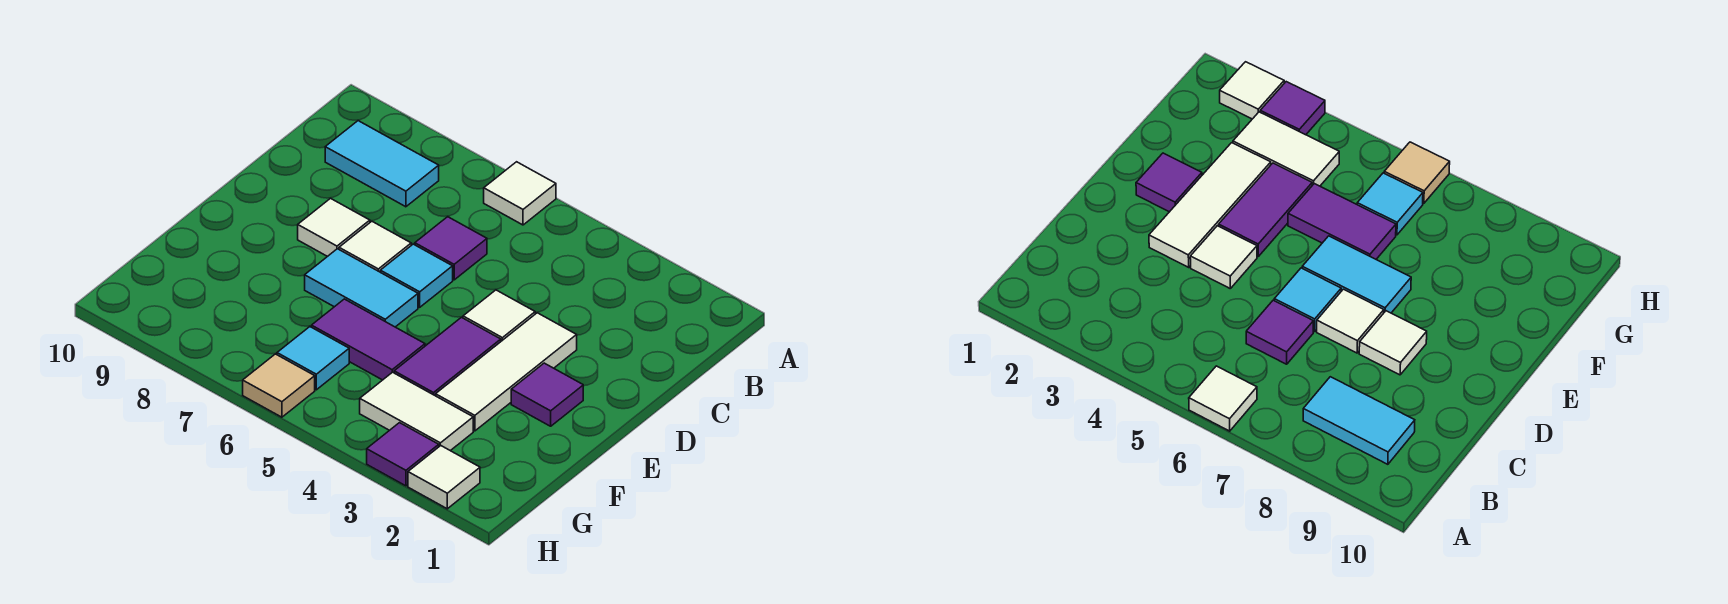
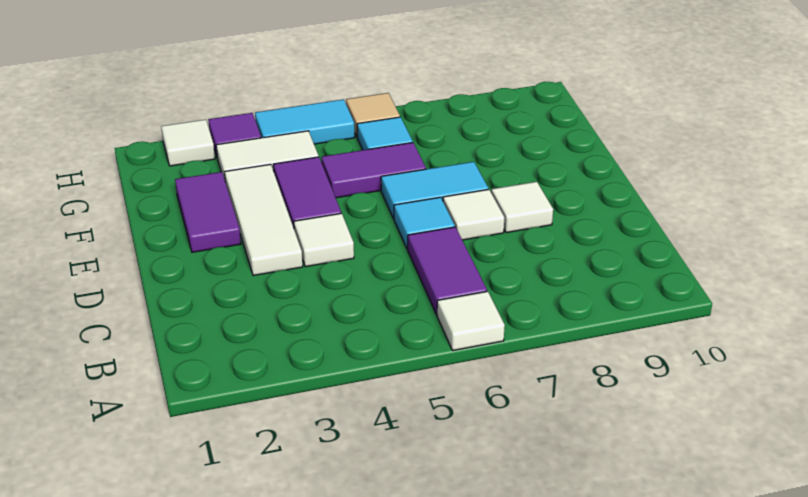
cyan tile B8:B9 level 1 -> cyan tile H4:H5 level 1
purple tile C6 level 1 -> purple tile B6:C6 level 1
purple tile E2 level 1 -> purple tile E2:F2 level 1

